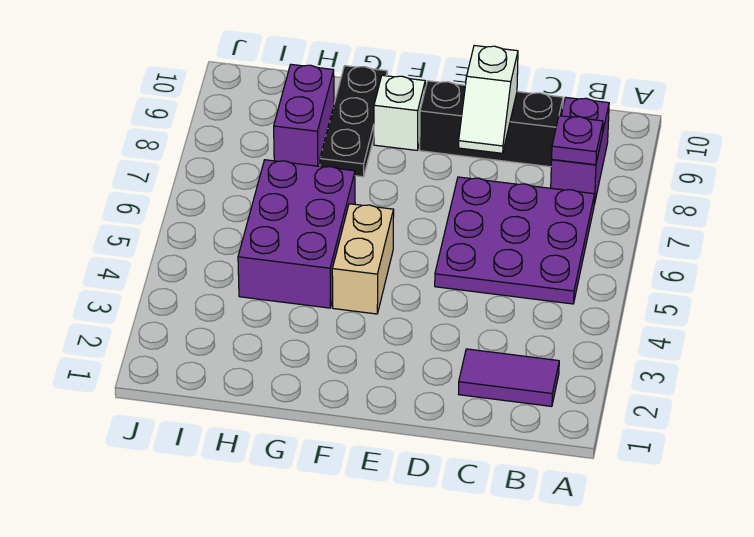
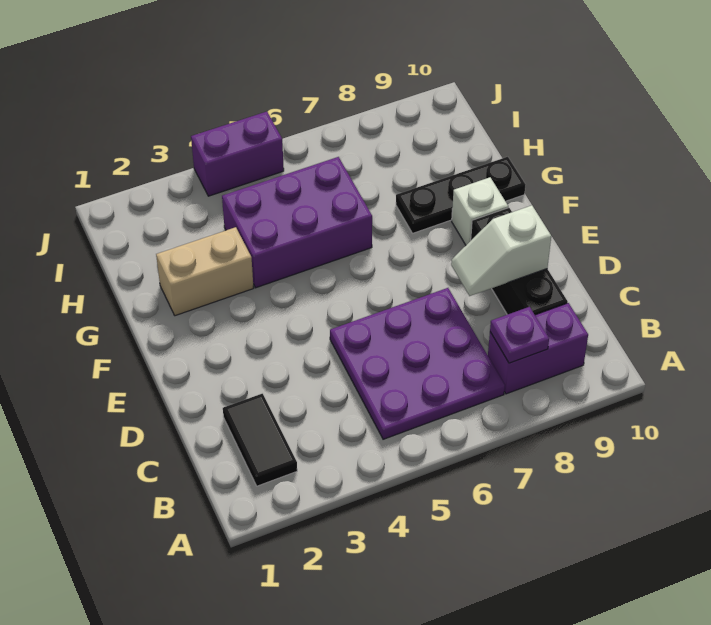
purple tile B2:C2 level 1 -> black tile B2:C2 level 1
tan brick F4:F5 level 1 -> tan brick G2:G3 level 1
purple brick H8:H9 level 1 -> purple brick J4:J5 level 1

